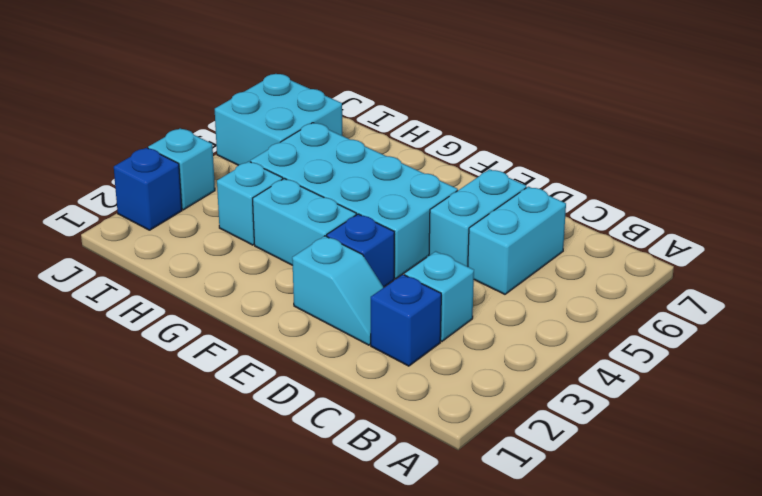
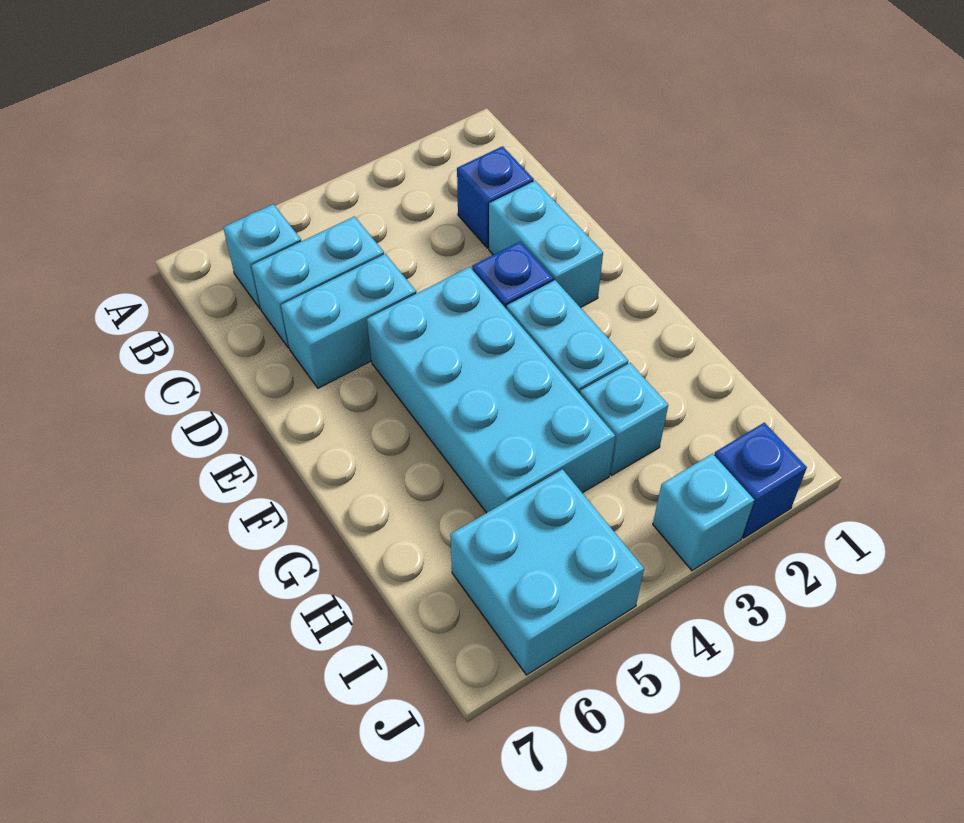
cyan brick C3 level 1 -> cyan brick B6 level 1
cyan slope D2:E2 level 1 top E -> cyan brick D2:E2 level 1

